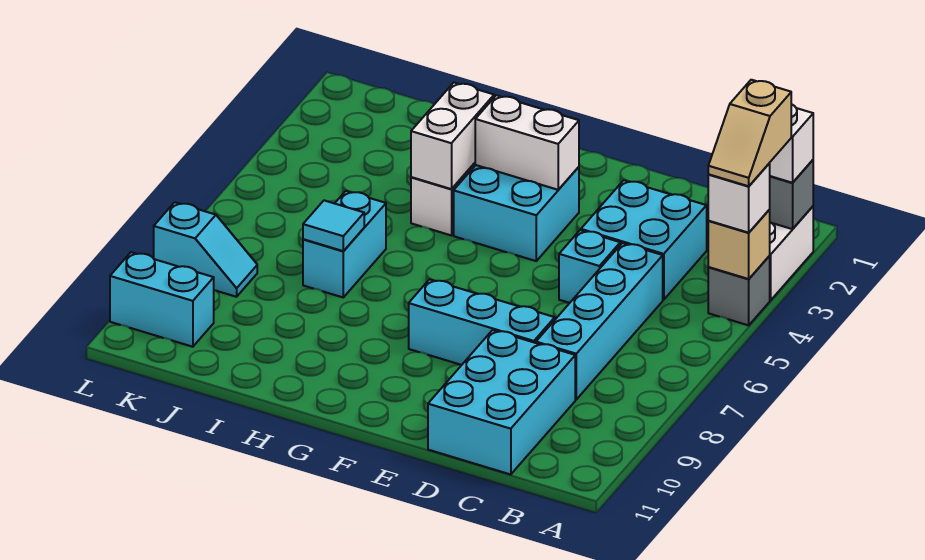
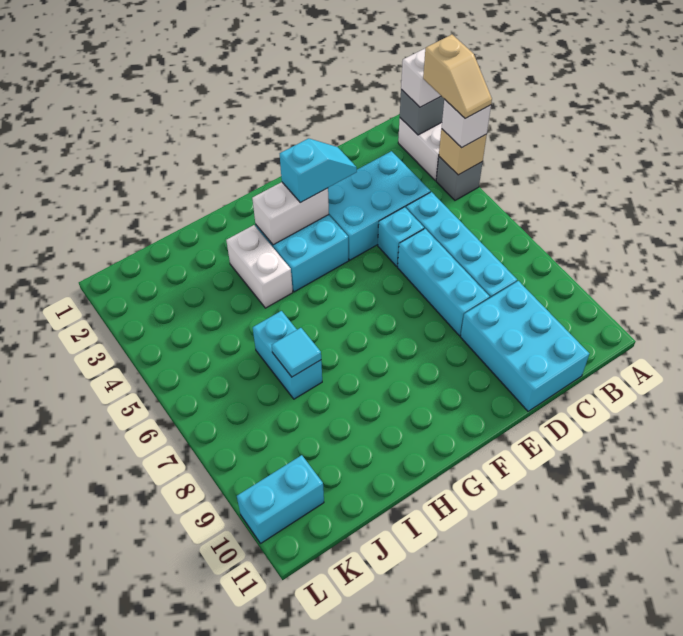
cyan brick C3:D4 level 1 -> cyan brick C3:E4 level 1
cyan brick D8:F8 level 1 -> cyan brick D6:D8 level 1
white brick H3:H4 level 2 -> none
cyan slope K8:L8 level 1 top L -> cyan slope E3:F3 level 3 top F

